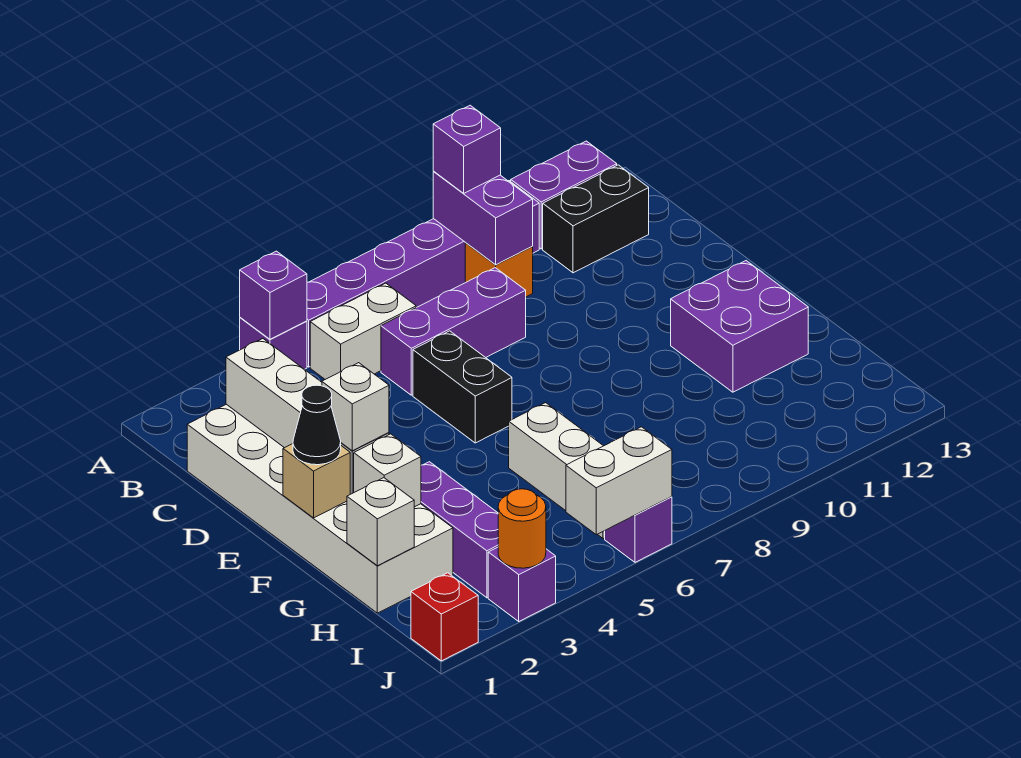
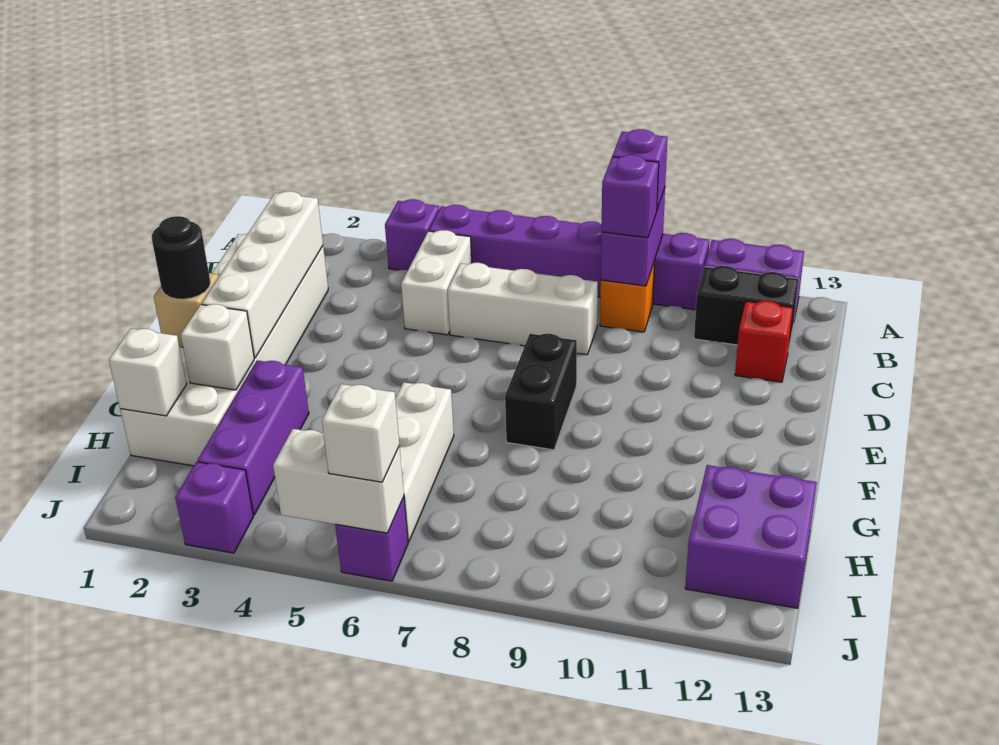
purple brick A4 level 2 -> purple brick B9 level 3
white brick B5:B6 level 1 -> white brick B5:C5 level 1
purple brick C6:C8 level 1 -> white brick C6:C8 level 1
black brick D6:E6 level 1 -> black brick E8:F8 level 1
black cone F1 level 3 -> black round brick F1 level 3
white brick F2 level 3 -> white brick J6 level 3
purple brick F11:G12 level 1 -> purple brick H12:I13 level 1
red brick J1 level 1 -> red brick C12 level 1
orange round brick J3 level 2 -> none

